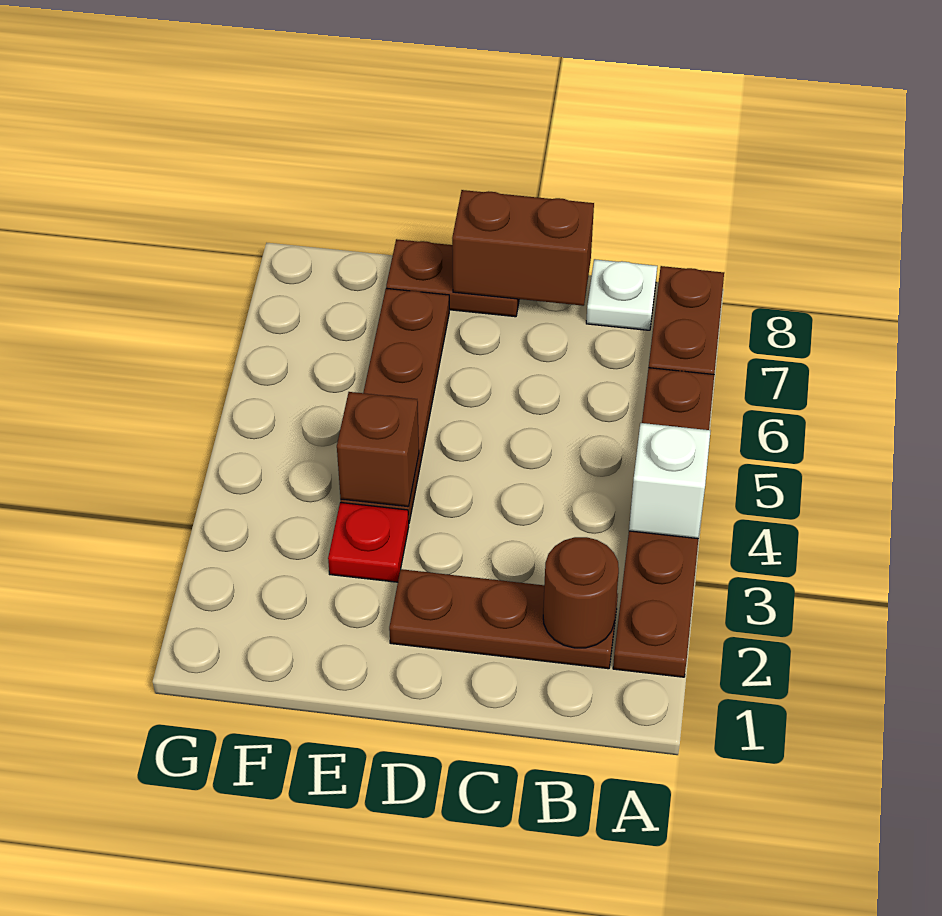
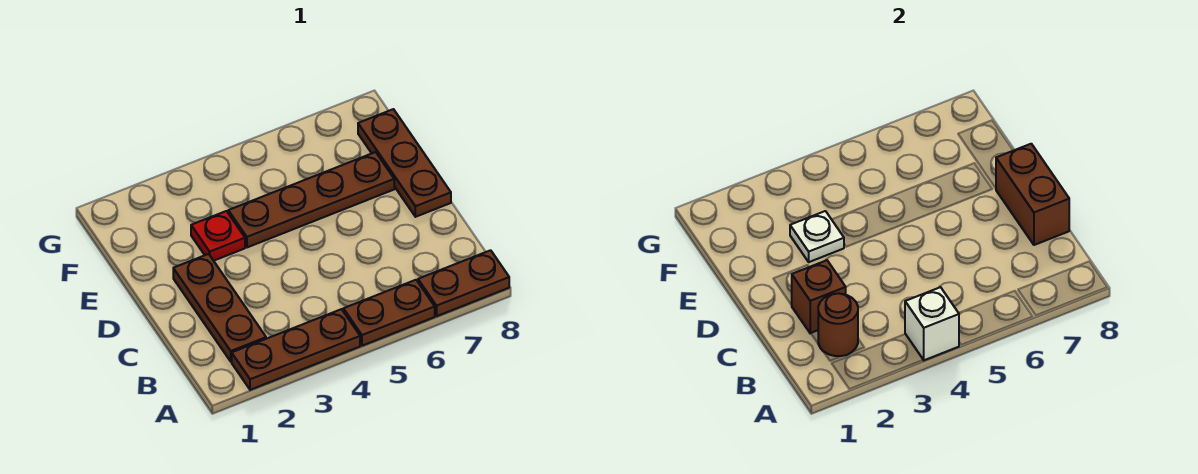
white plate B8 level 1 -> white plate E3 level 2
brown plate D8:E8 level 1 -> brown plate D8:F8 level 1
brown brick E4 level 2 -> brown brick C2 level 2

